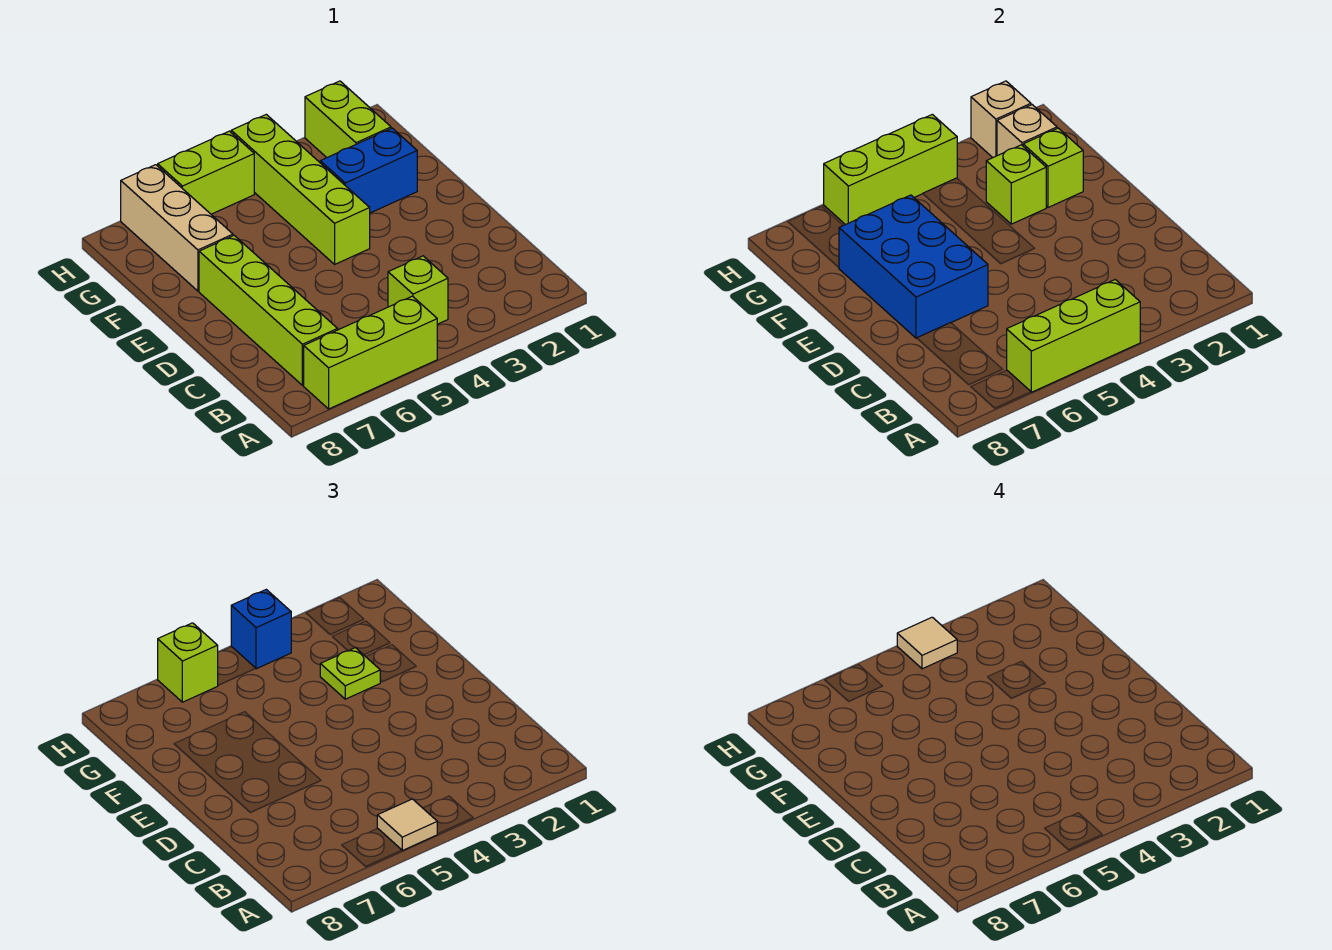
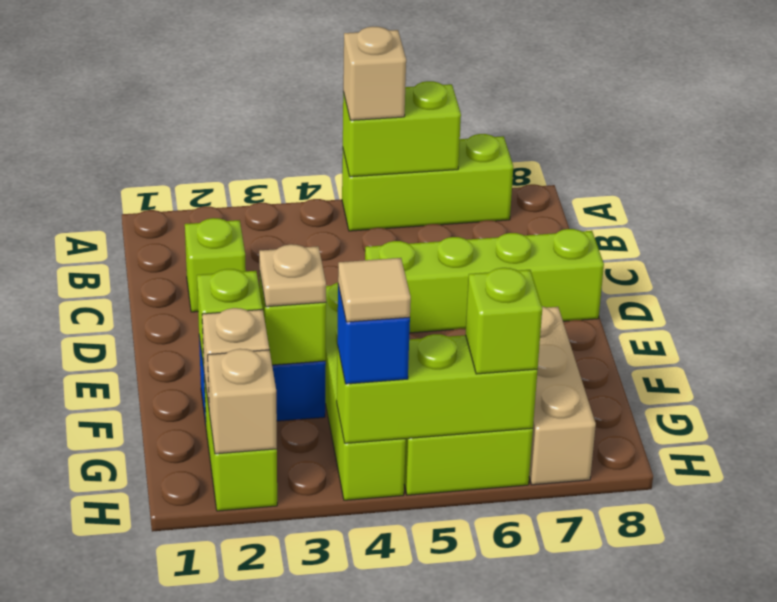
lime brick A4:A6 level 2 -> lime brick A5:A6 level 2
tan tile A5 level 3 -> tan brick A5 level 3
lime brick B4 level 1 -> lime brick C2 level 1
lime brick B7:E7 level 1 -> lime brick D5:D8 level 1
blue brick D6:F7 level 2 -> none
lime plate F3 level 3 -> tan plate F3 level 3

